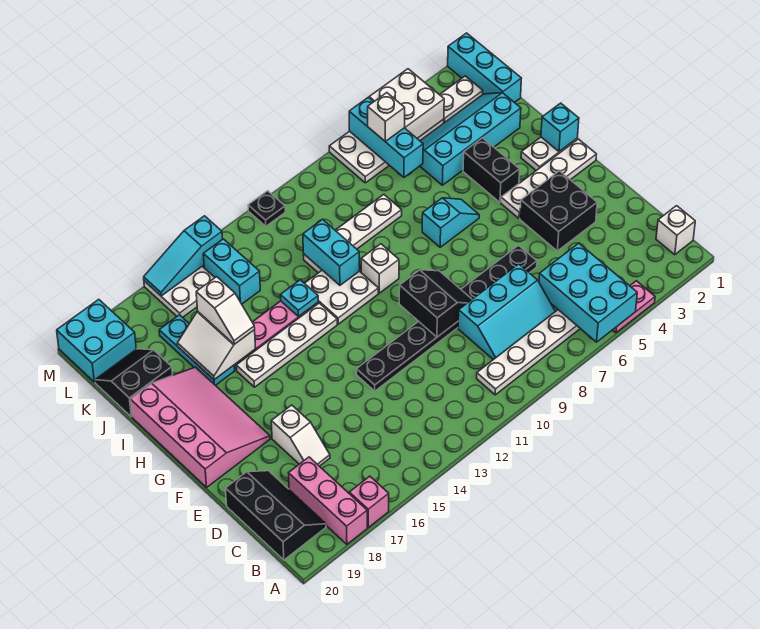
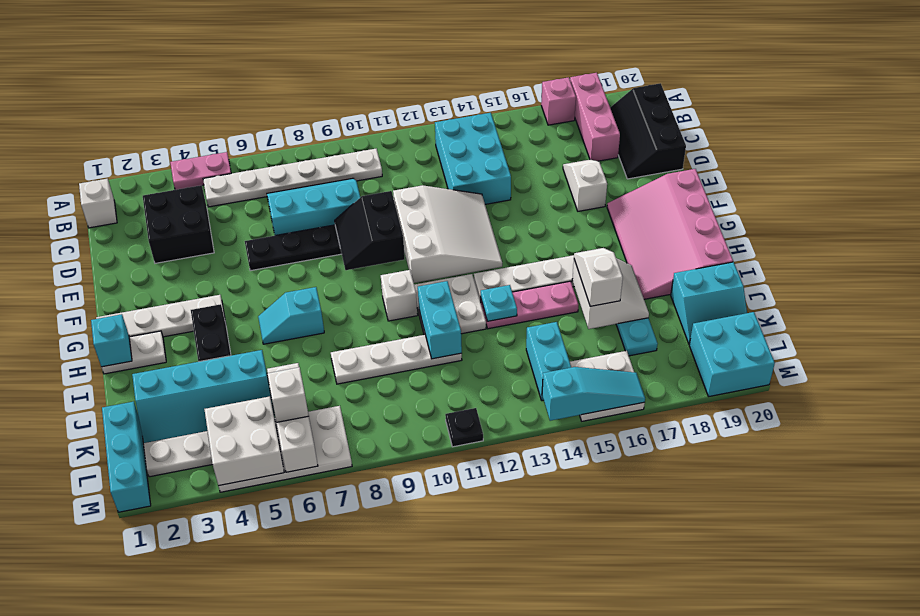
cyan brick A5:C6 level 2 -> cyan brick B13:D14 level 1
black brick E3:F4 level 1 -> black brick C3:D4 level 1
none -> white slope E11:G13 level 2 top 11
black slope J19:K20 level 1 top J -> cyan slope J19:K20 level 1 top J
cyan brick K6:M6 level 2 -> white brick K6:M6 level 2

